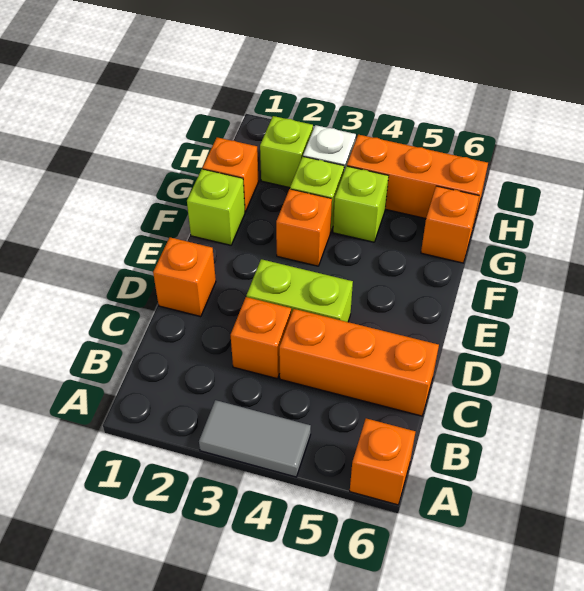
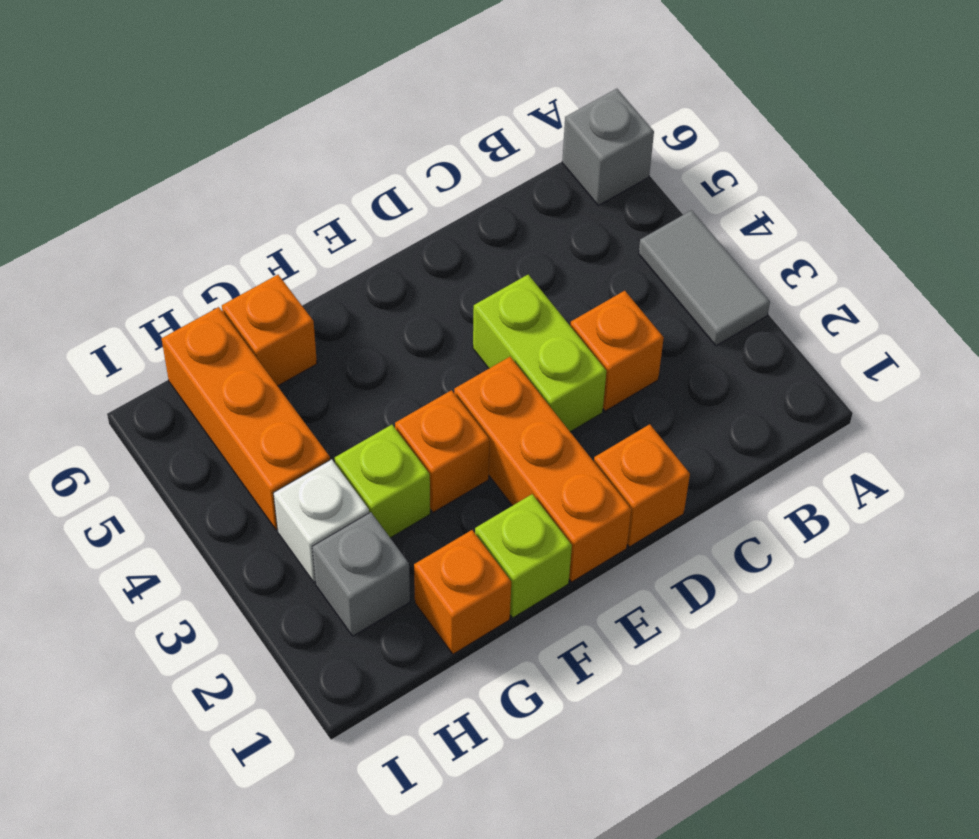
orange brick A6 level 1 -> grey brick A6 level 1
orange brick C4:C6 level 1 -> orange brick E1:E3 level 1
lime brick G4 level 1 -> none
lime brick H2 level 1 -> grey brick H2 level 1

